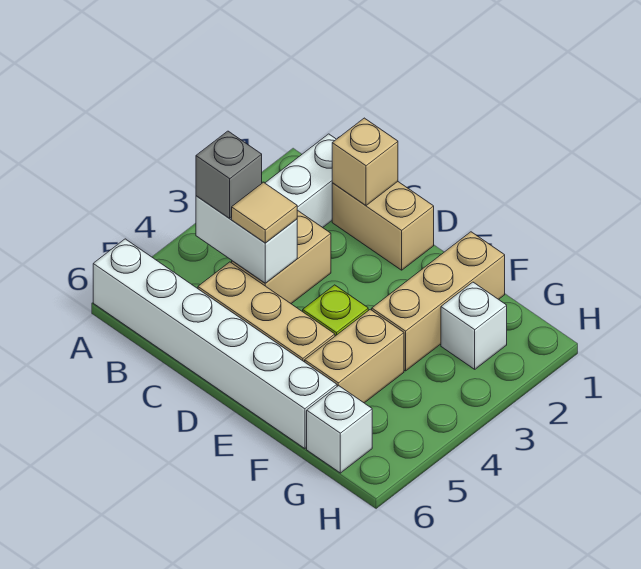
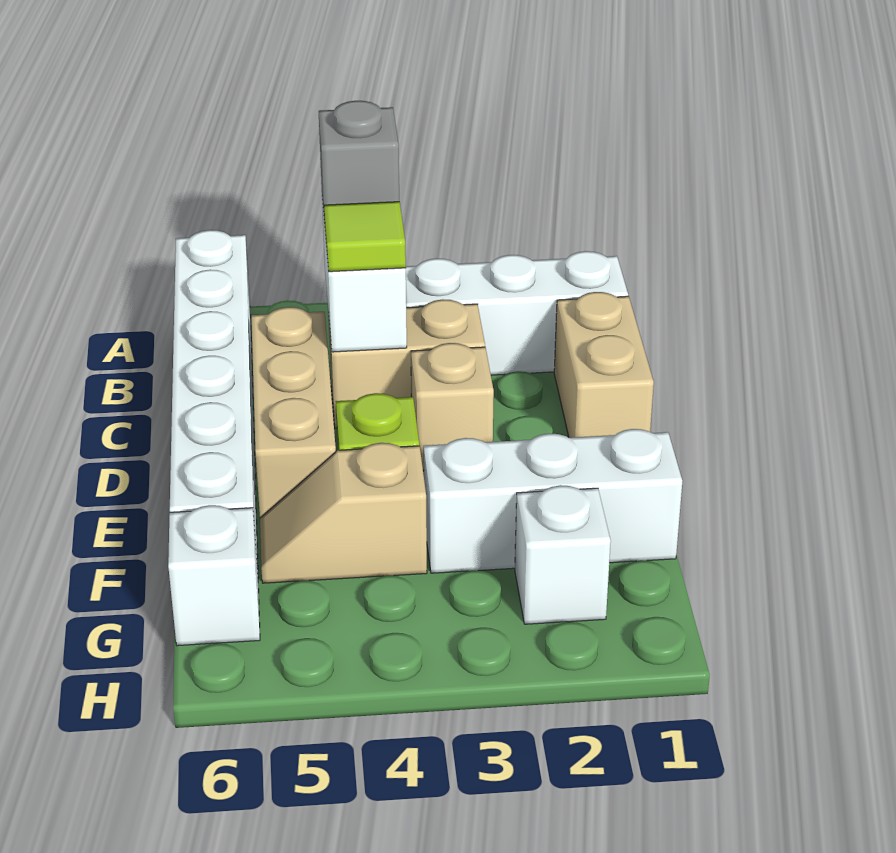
tan brick C1 level 2 -> tan brick D3 level 1
tan tile C4 level 3 -> lime tile C4 level 3
tan brick F1:F3 level 1 -> white brick F1:F3 level 1
tan brick F4:F5 level 1 -> tan slope F4:F5 level 1 top 4

